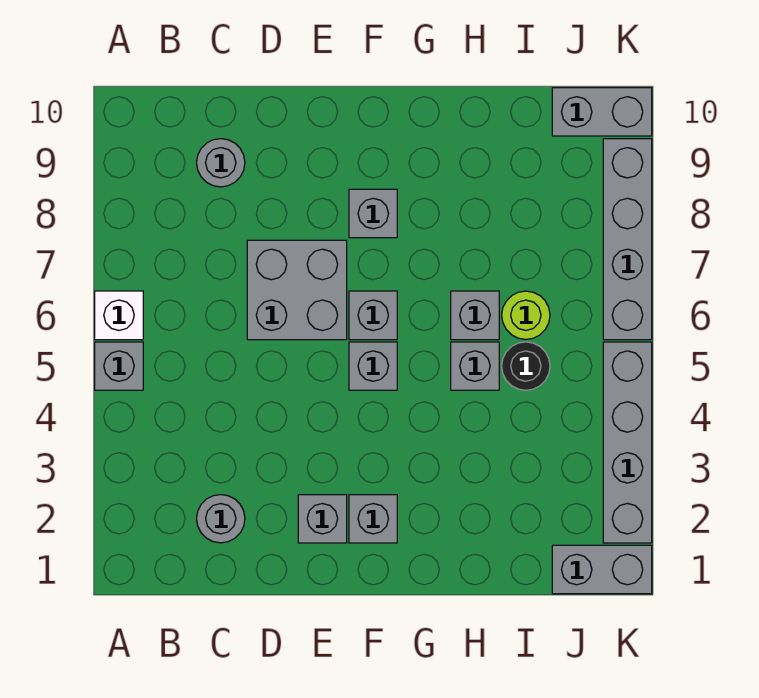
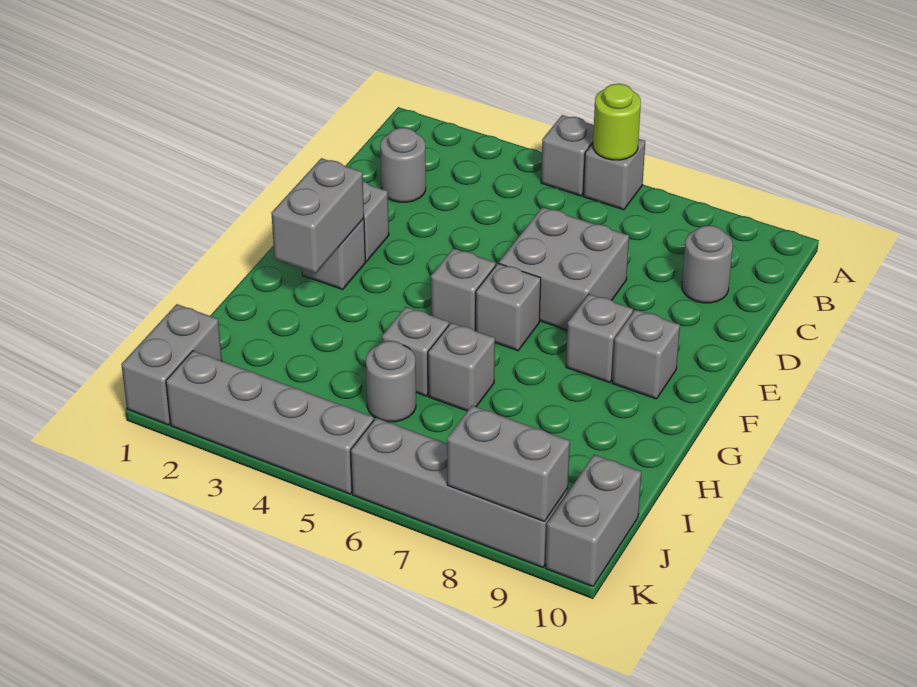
white brick A6 level 1 -> grey brick A6 level 1
none -> grey brick F2:G2 level 2
none -> grey brick F9 level 1
black round brick I5 level 1 -> grey round brick I5 level 1
lime round brick I6 level 1 -> lime round brick A6 level 2
none -> grey brick K8:K9 level 2

